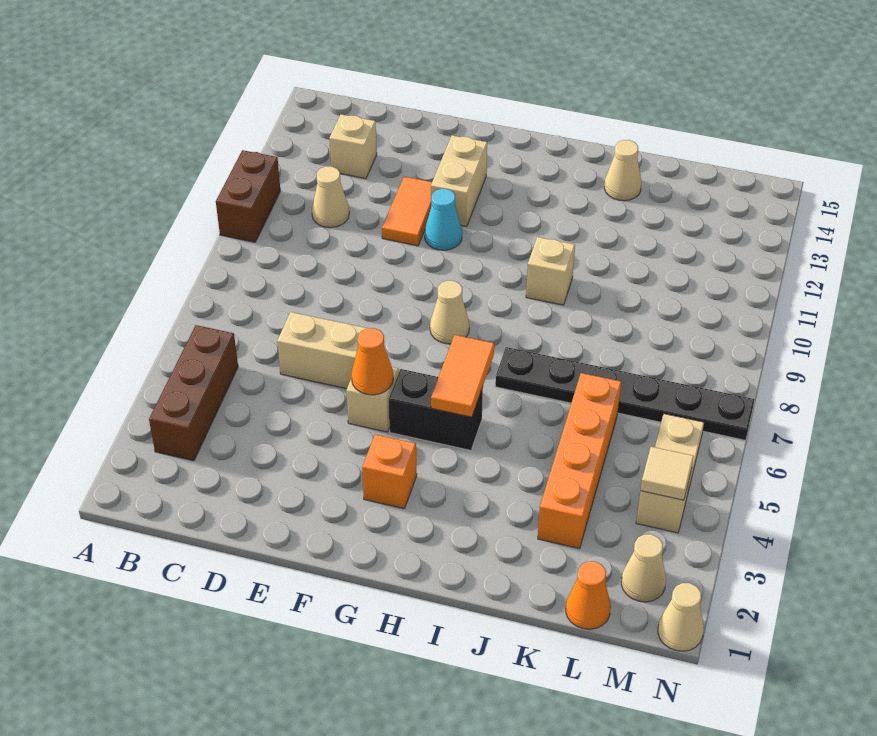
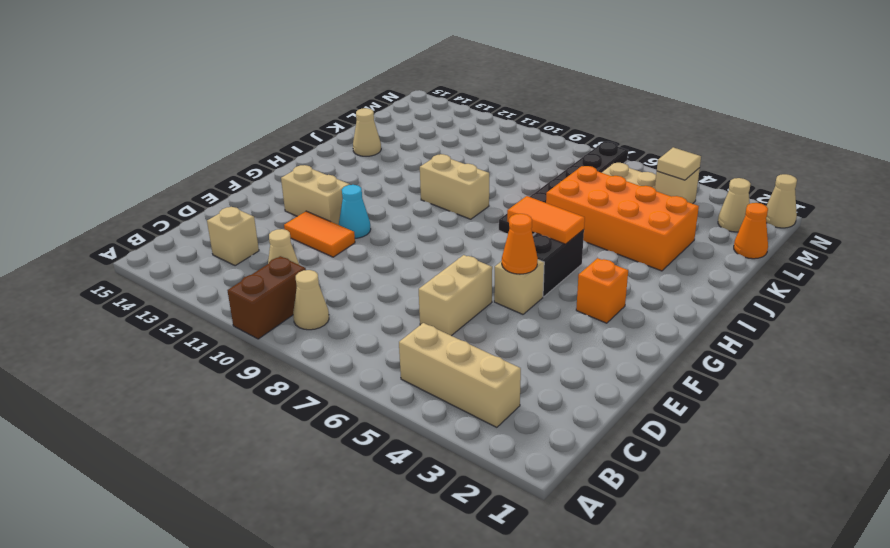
brown brick A10:A11 level 1 -> brown brick A10:B10 level 1
brown brick B3:B5 level 1 -> tan brick B3:B5 level 1
tan cone G8 level 1 -> tan cone B9 level 1
tan brick I10 level 1 -> tan brick I9:I10 level 1
orange brick K3:K6 level 1 -> orange brick J3:K6 level 1

